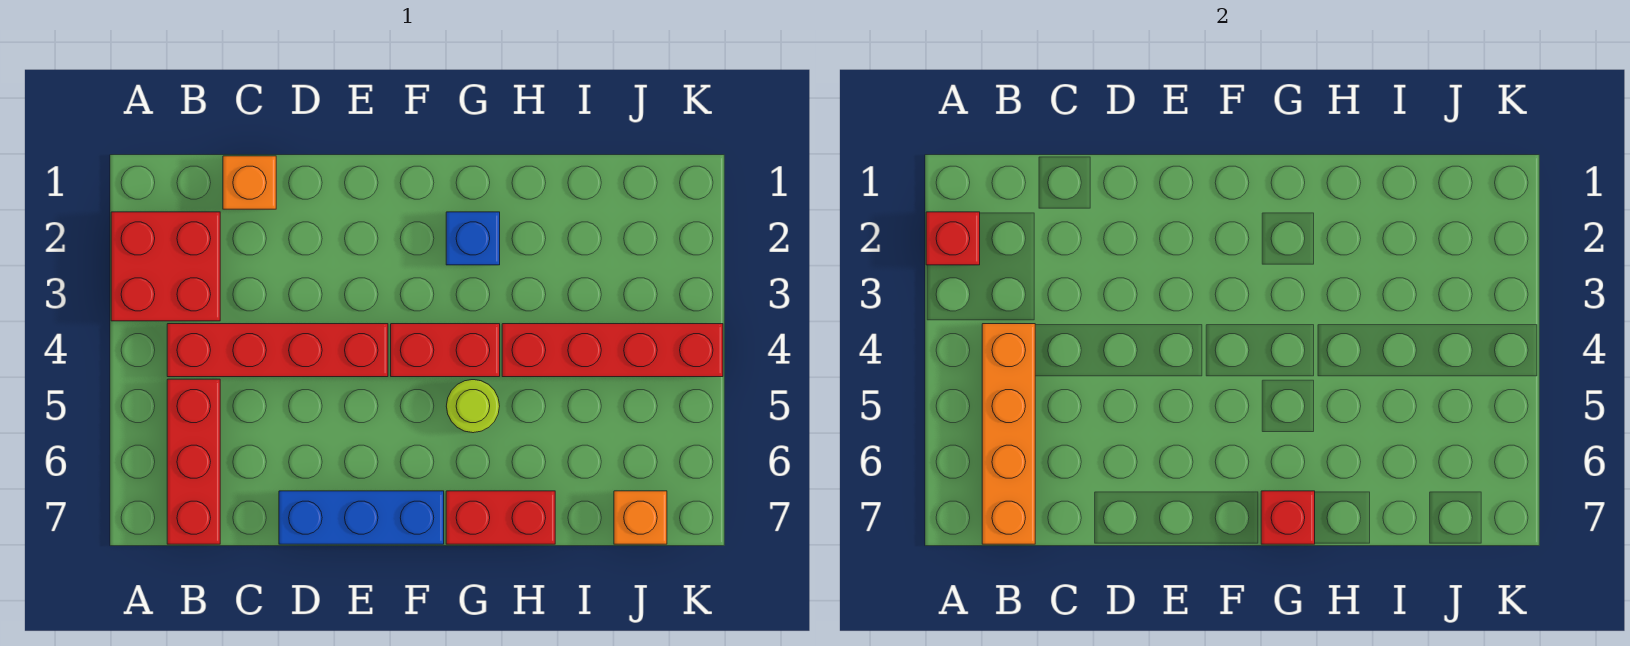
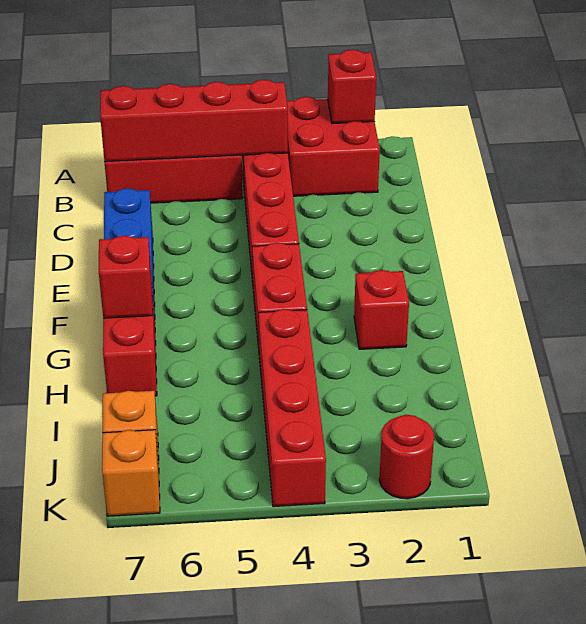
orange brick B4:B7 level 2 -> red brick B4:B7 level 2
orange brick C1 level 1 -> orange brick K7 level 1
blue brick G2 level 1 -> red brick G2 level 1
lime round brick G5 level 1 -> none
none -> red round brick K2 level 1

